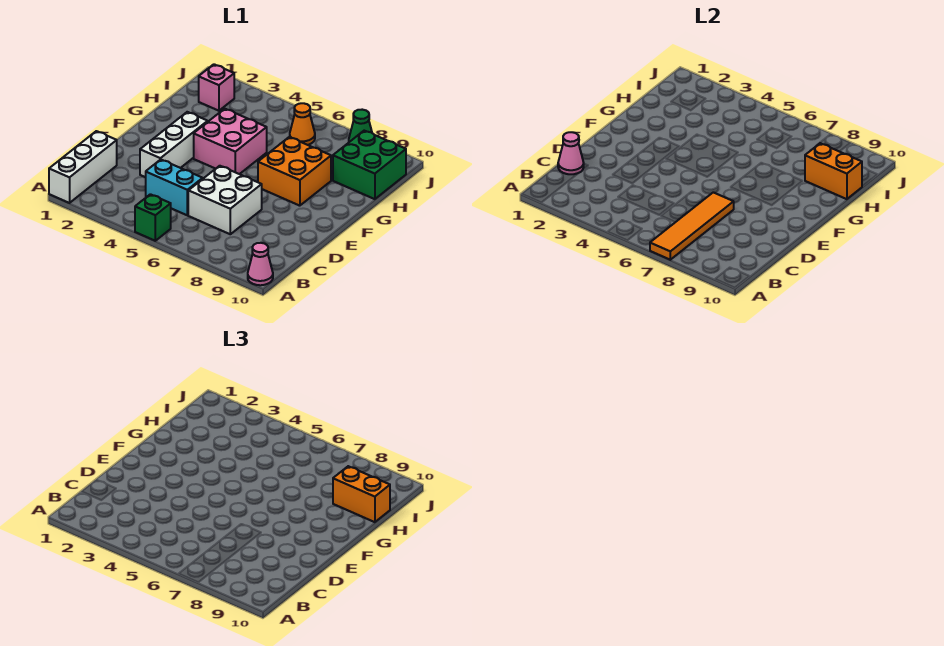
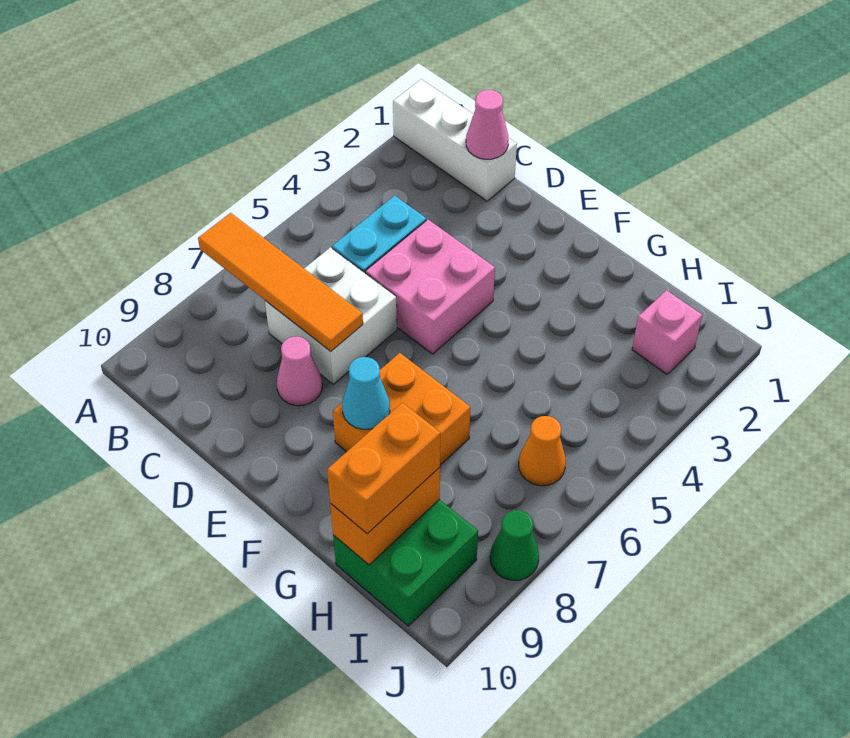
green brick A5 level 1 -> none
pink cone A10 level 1 -> pink cone D8 level 1
white brick D3:F3 level 1 -> none
pink brick F4:G5 level 1 -> pink brick D4:E5 level 1
none -> cyan cone F8 level 2

